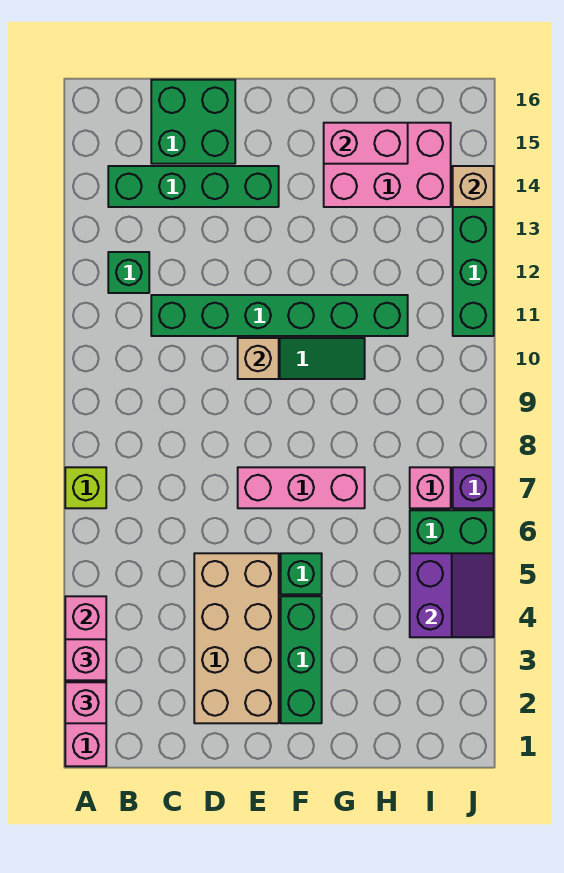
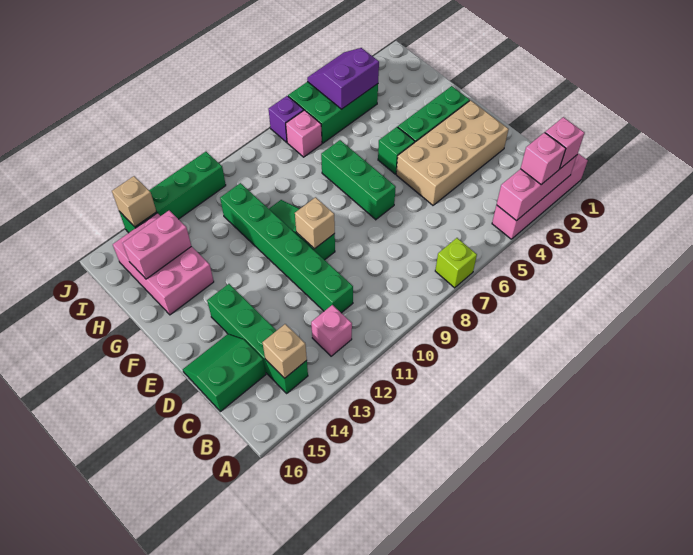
green brick B12 level 1 -> pink brick B12 level 1
none -> tan brick B14 level 2
green brick C15:D16 level 1 -> green slope C15:D16 level 1 top C
pink brick E7:G7 level 1 -> green brick E7:G7 level 1
pink brick G15:H15 level 2 -> pink brick H14:H15 level 2

